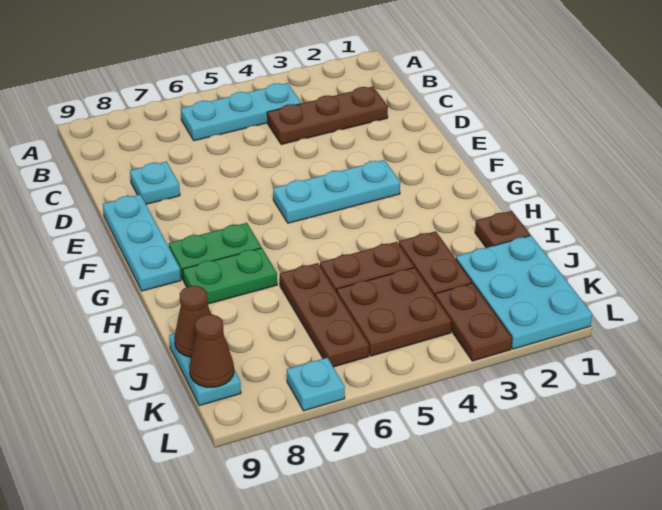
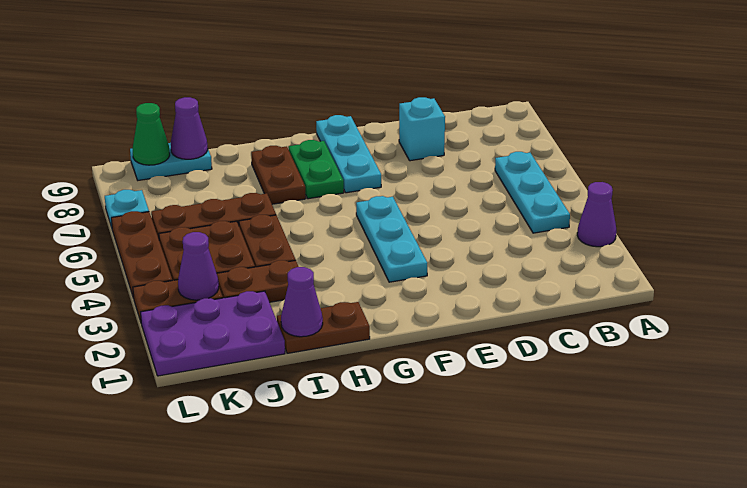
none -> purple cone A3 level 1
brown plate C2:C4 level 1 -> brown plate L4:L6 level 1
cyan plate D8 level 1 -> cyan brick D8 level 1
cyan plate E9:G9 level 1 -> cyan plate F7:F9 level 1
green plate H7:H8 level 1 -> brown plate H7:H8 level 1
brown plate I1 level 1 -> brown plate H1:I1 level 1
none -> purple cone I1 level 2
cyan plate J1:L2 level 1 -> purple plate J1:L2 level 1
brown cone J9 level 2 -> purple cone J9 level 2
none -> purple cone K3 level 2
brown cone K9 level 2 -> green cone K9 level 2

